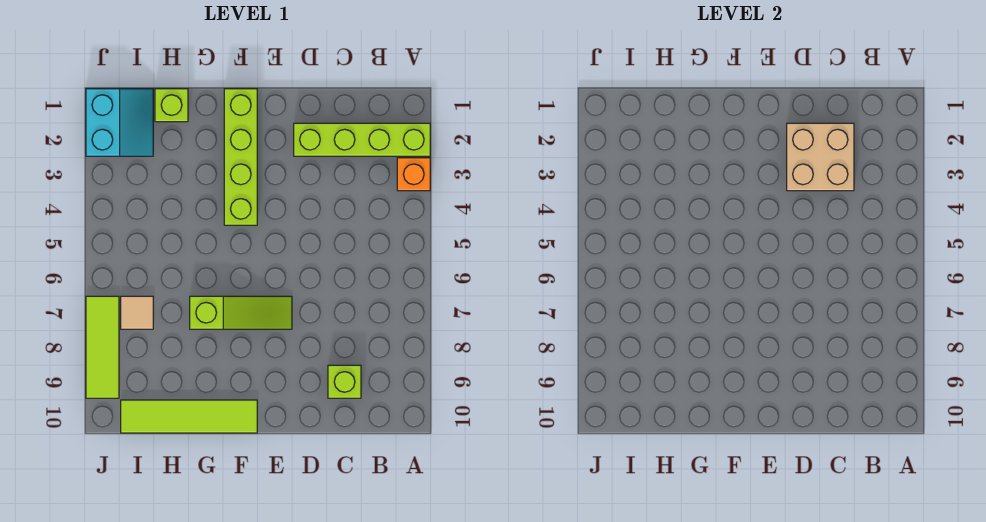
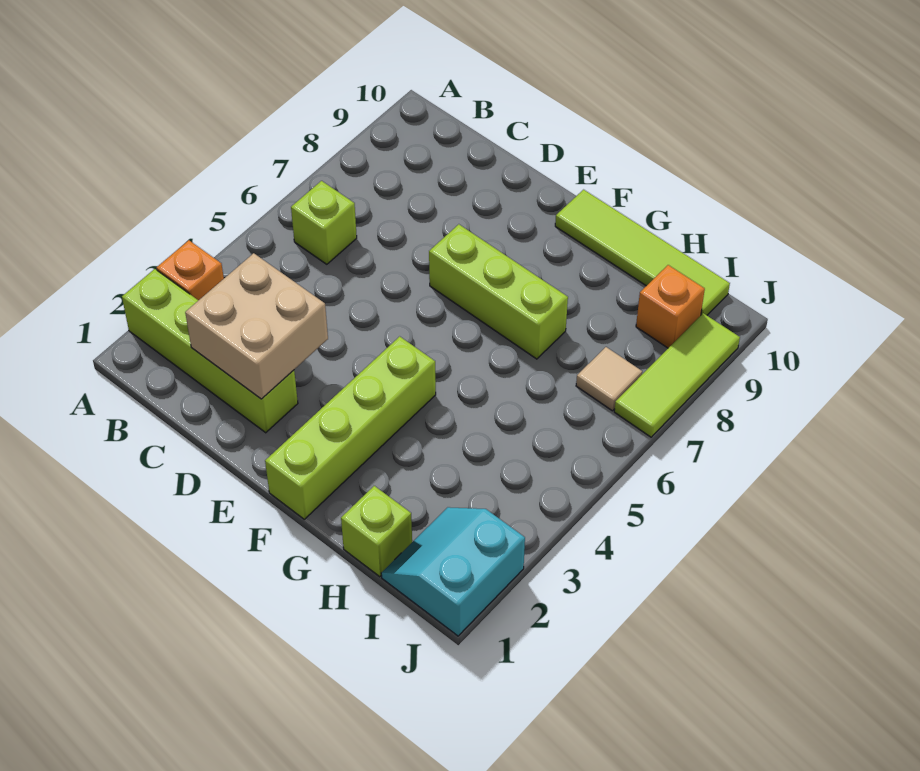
lime brick C9 level 1 -> lime brick B6 level 1
lime slope E7:G7 level 1 top G -> lime brick E7:G7 level 1
none -> orange brick I9 level 1

